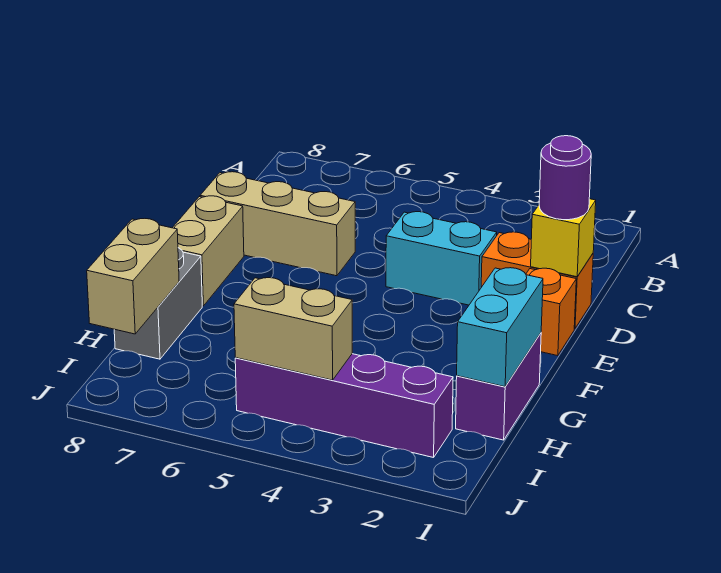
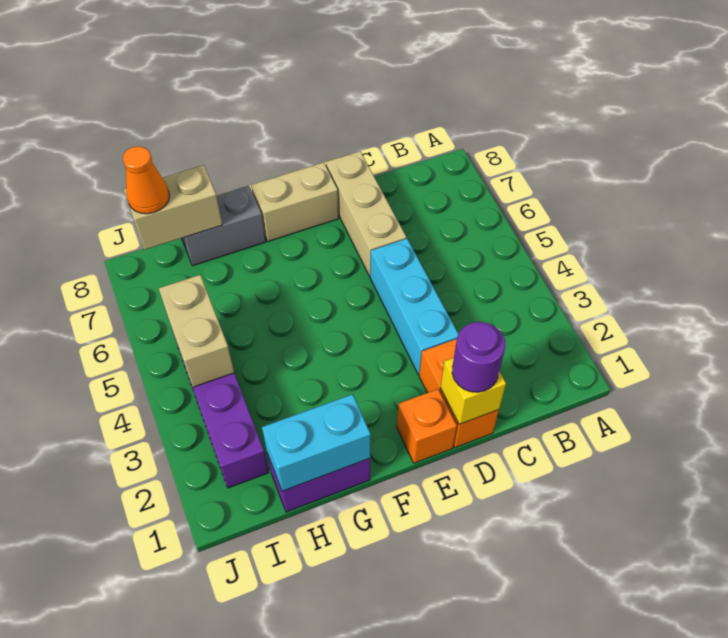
cyan brick D3:D4 level 1 -> cyan brick D3:D5 level 1
none -> orange cone I8 level 3

